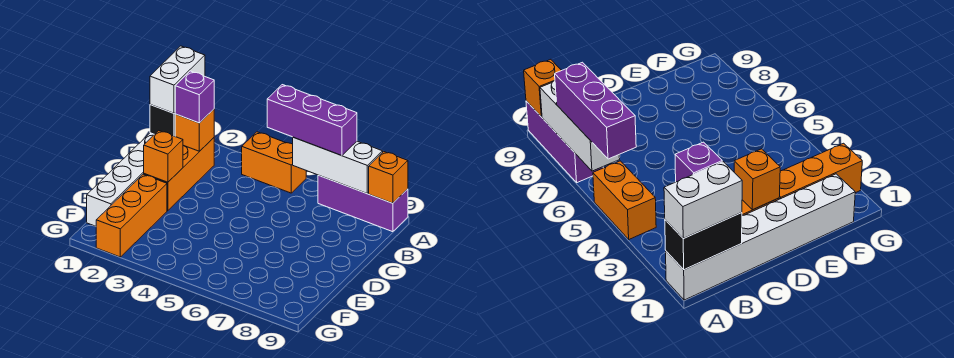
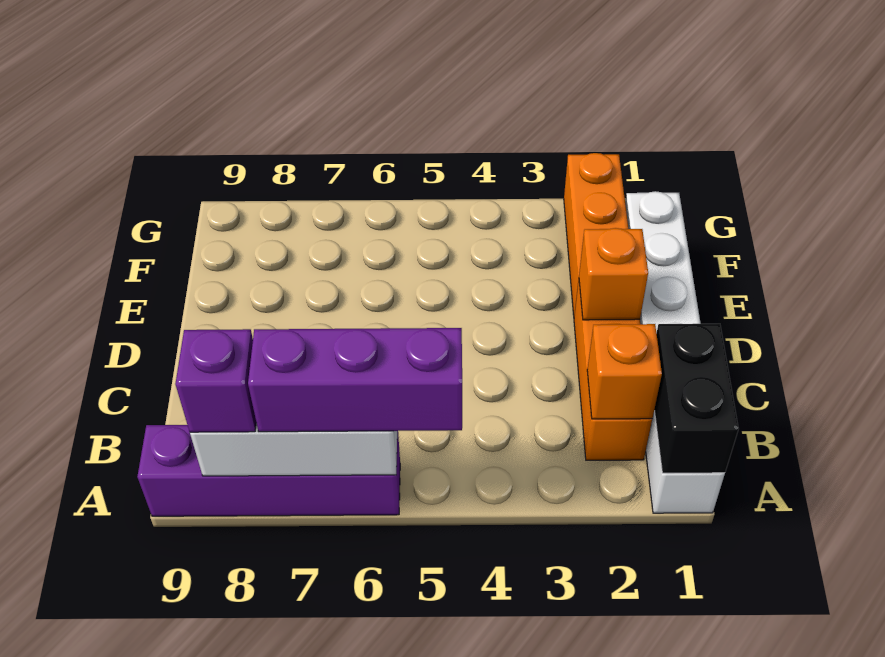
white brick A1:B1 level 3 -> none
orange brick A4:A5 level 1 -> none
purple brick A7:A9 level 1 -> purple brick A6:A9 level 1
orange brick A9 level 2 -> none
purple brick B2 level 3 -> purple brick A8 level 3

